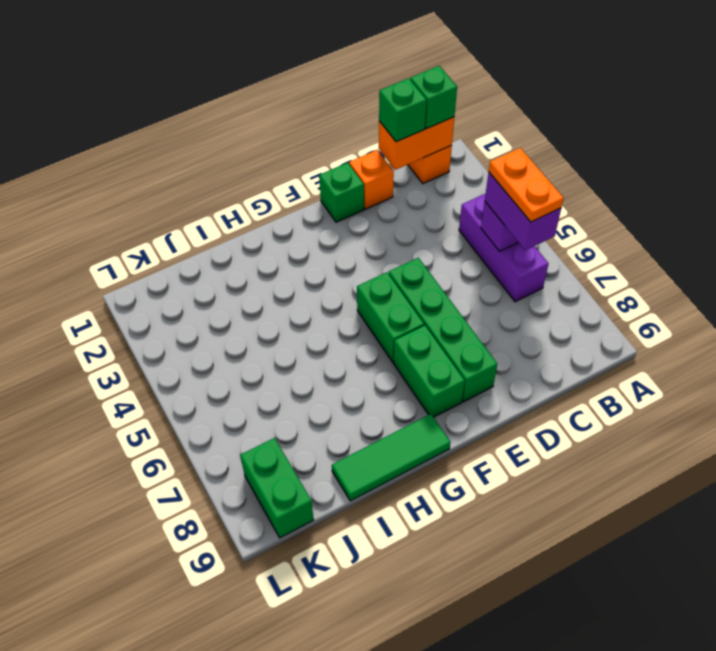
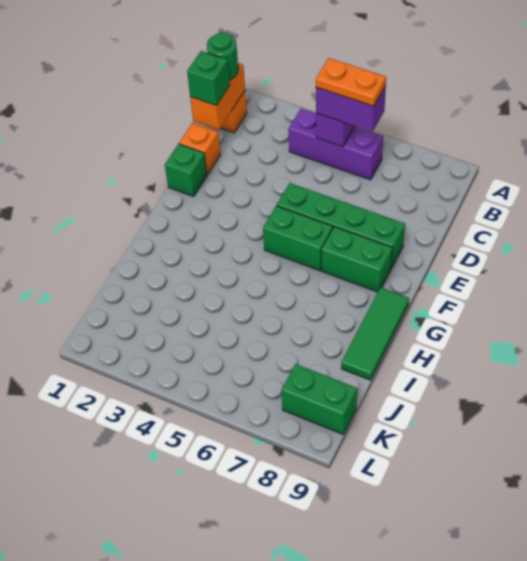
green brick B1 level 3 -> green round brick B1 level 3

